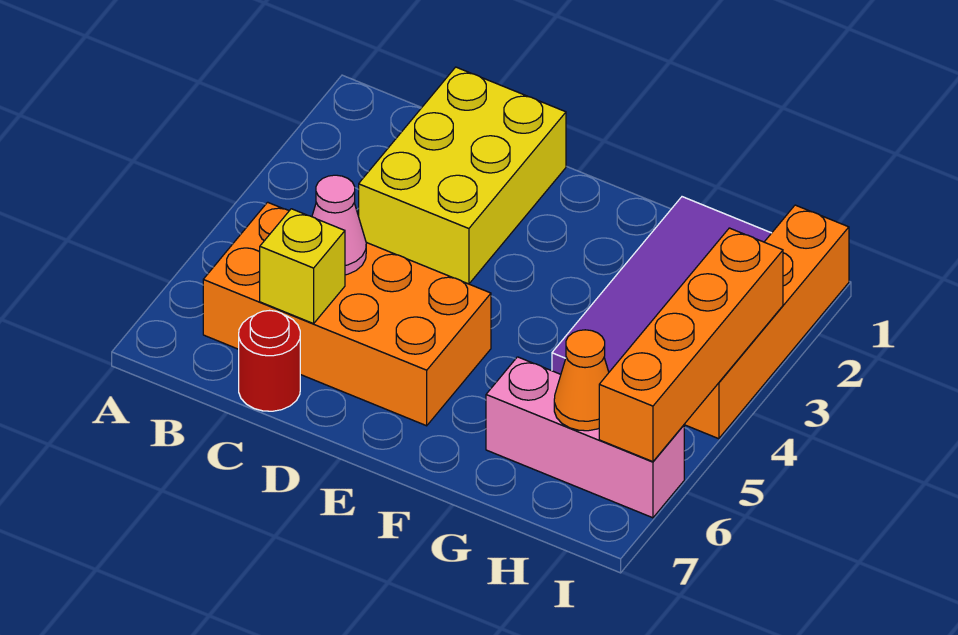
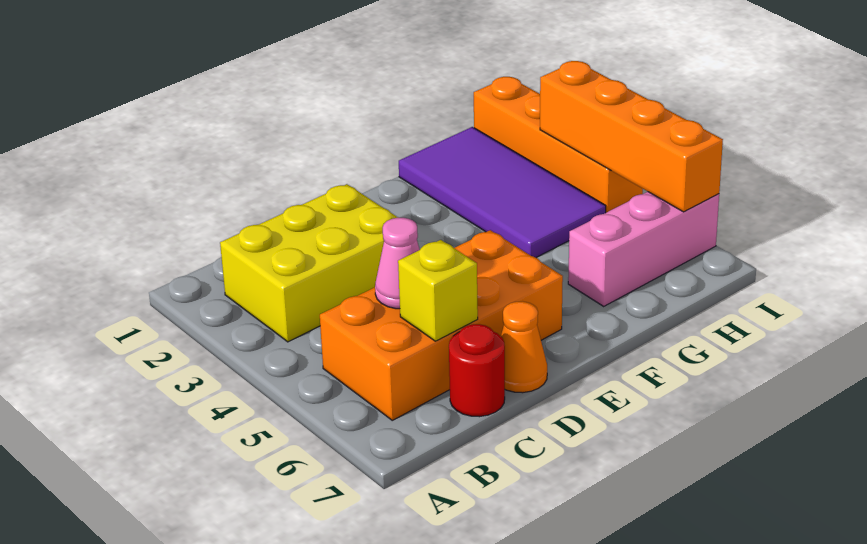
yellow brick C1:D3 level 1 -> yellow brick B2:D3 level 1
orange cone H6 level 2 -> orange cone D7 level 1

